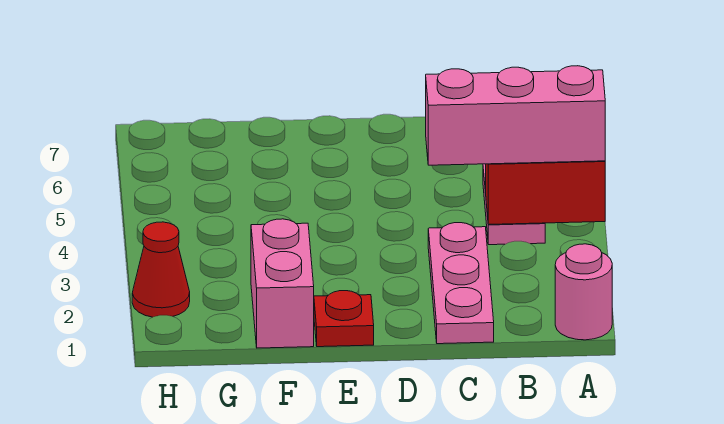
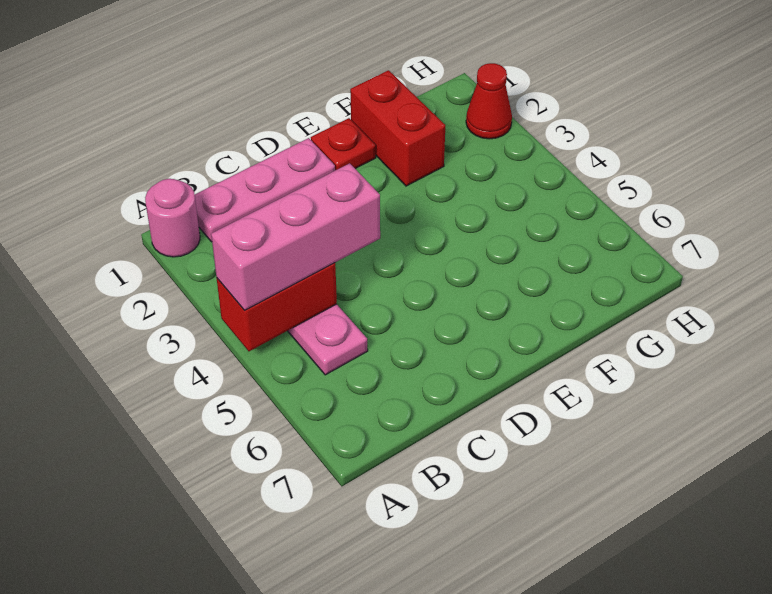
pink plate C1:C3 level 1 -> pink plate B1:D1 level 1
pink brick F1:F2 level 1 -> red brick F1:F2 level 1

